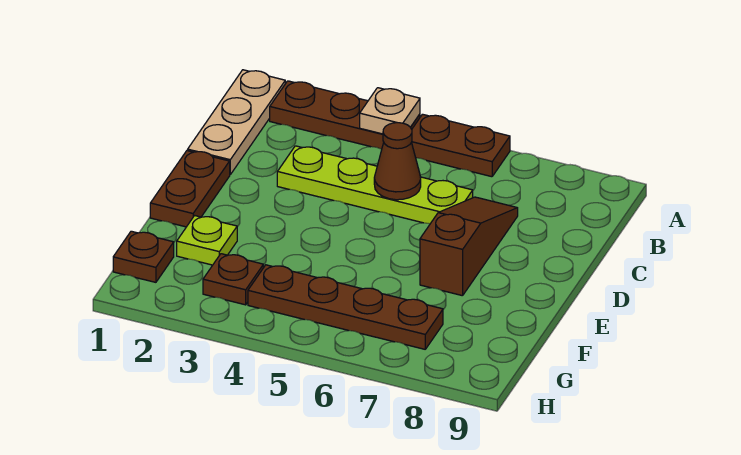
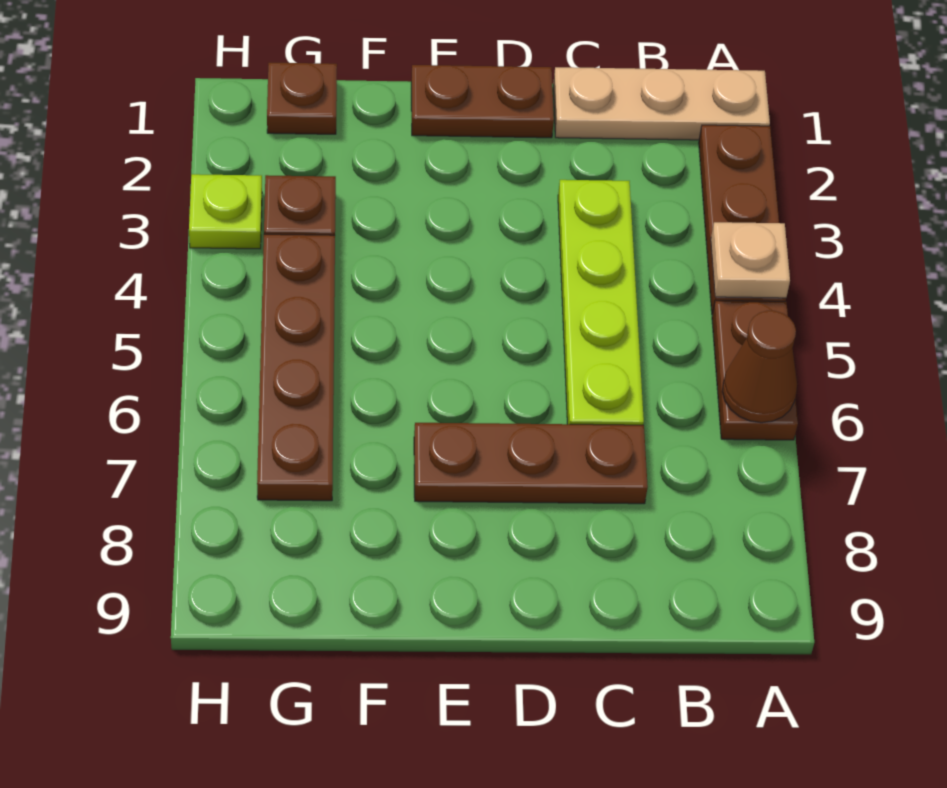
brown cone C5 level 2 -> brown cone A6 level 2
brown slope C7:E7 level 1 top E -> brown plate C7:E7 level 1
lime plate F2 level 1 -> lime plate H3 level 1

